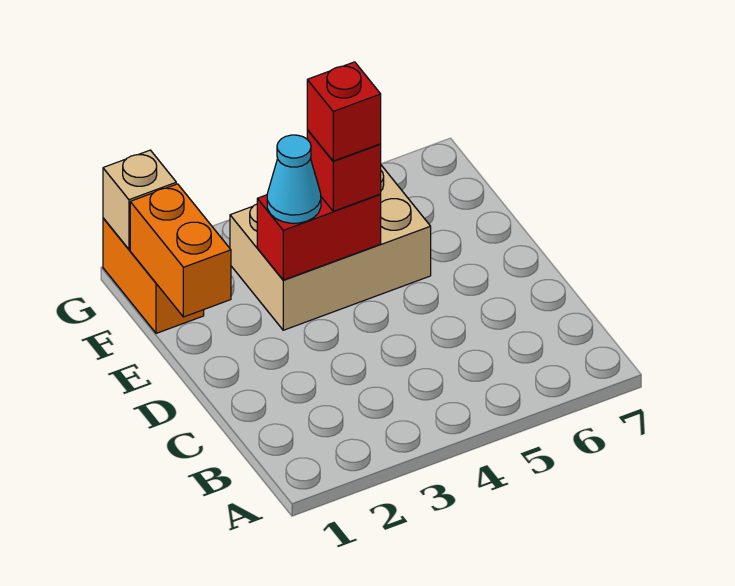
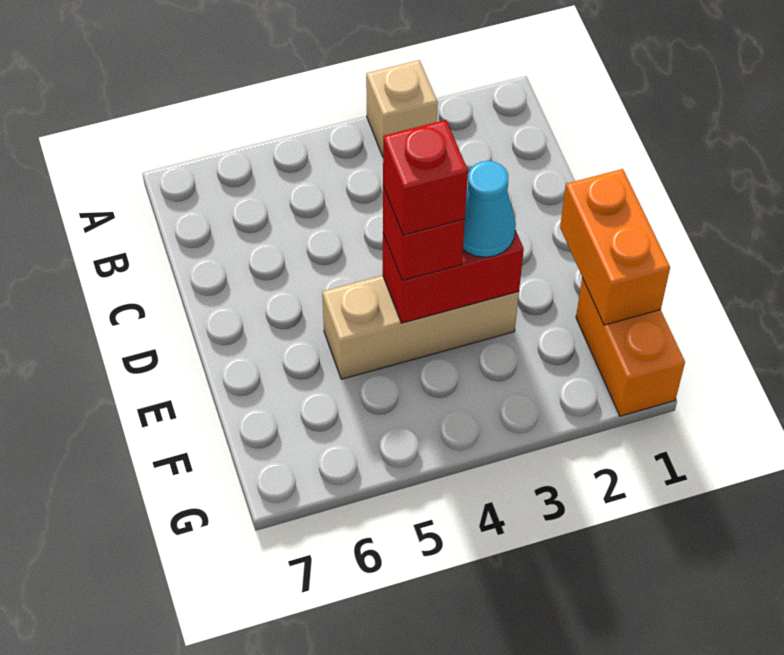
tan brick E3:F5 level 1 -> tan brick E3:E5 level 1
tan brick G1 level 2 -> tan brick A3 level 1

